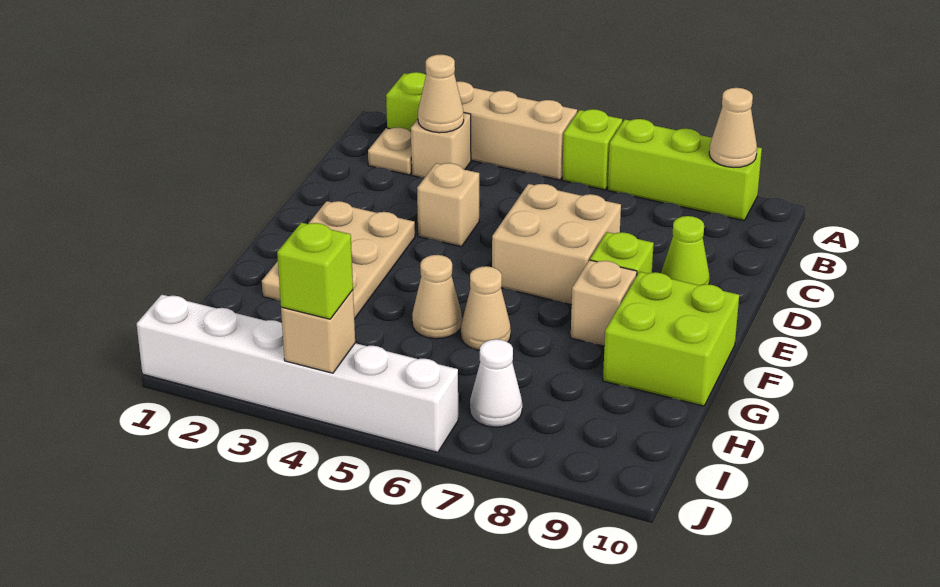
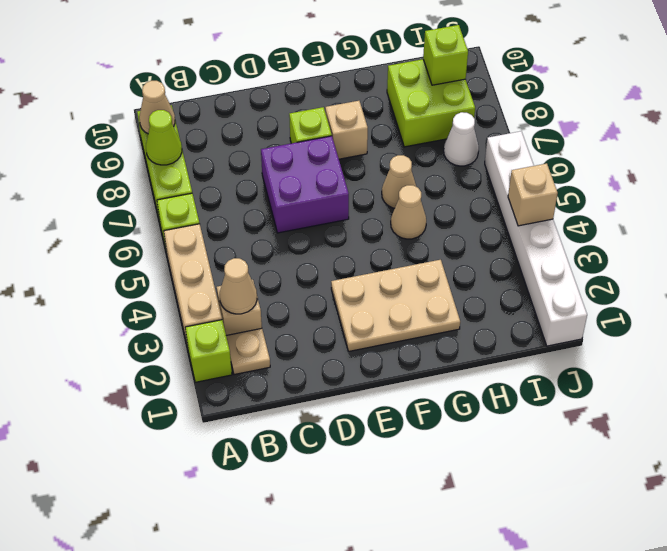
tan brick D4 level 1 -> none
tan brick D6:E7 level 1 -> purple brick D6:E7 level 1
lime cone D9 level 1 -> lime cone A8 level 2
lime brick F9:G10 level 1 -> lime brick H8:I9 level 1
lime brick J4 level 3 -> lime brick I9 level 2

